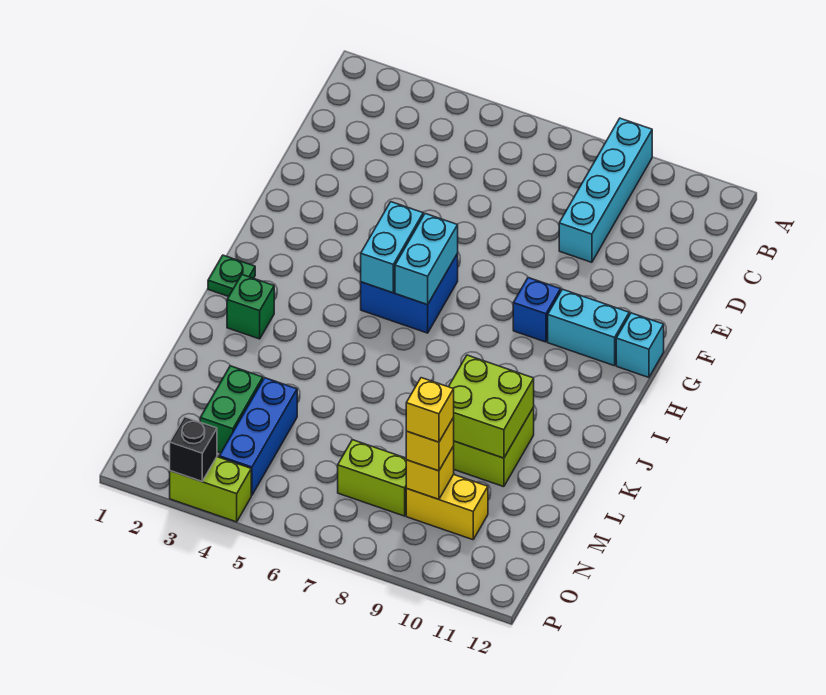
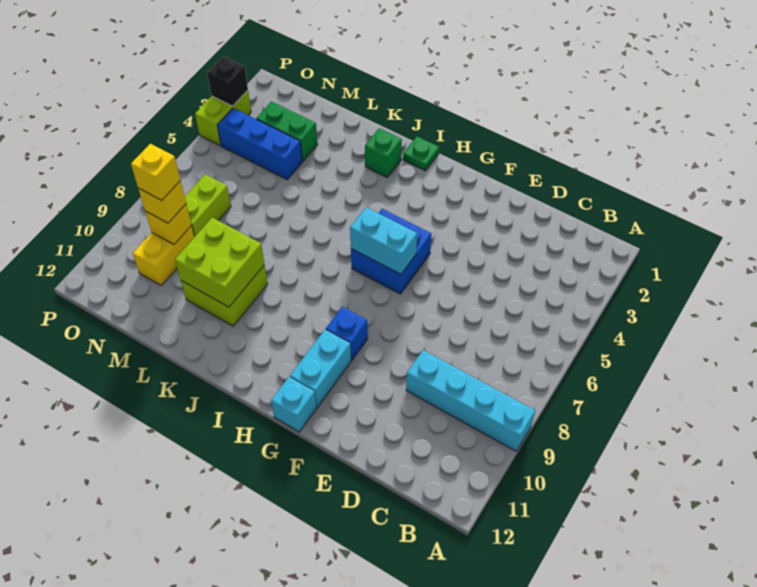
cyan brick G5:H5 level 2 -> none

